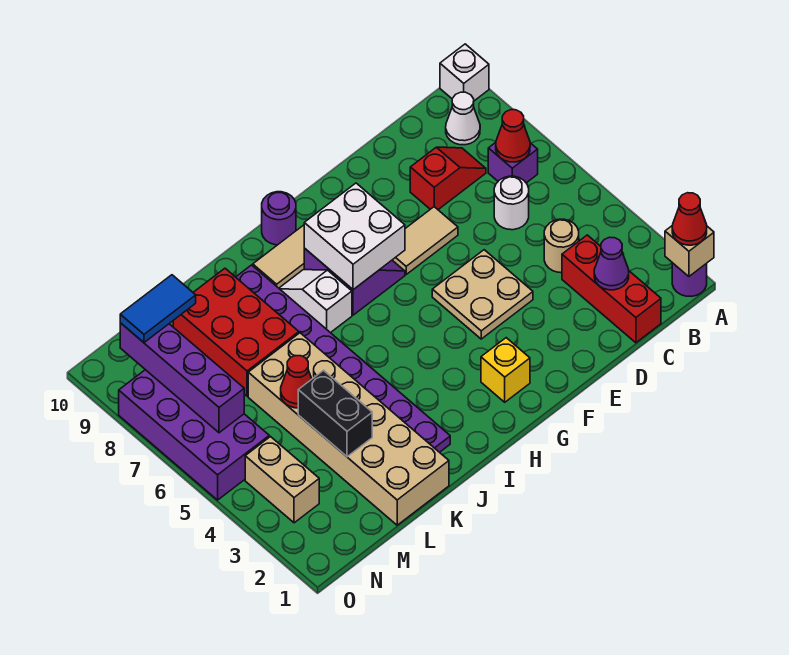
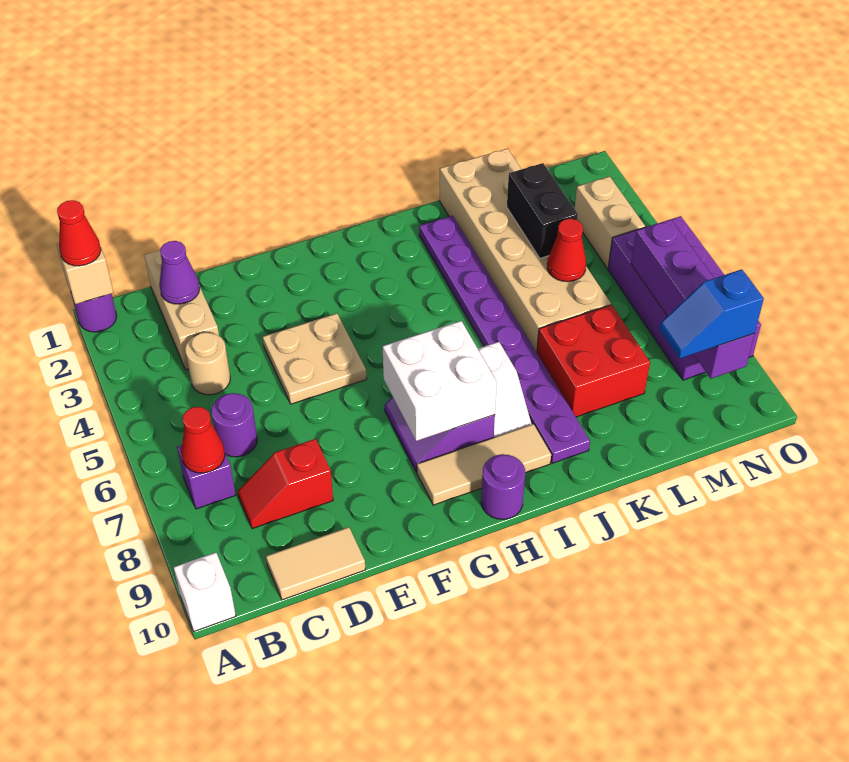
white cone B9 level 1 -> none
red brick C1:C3 level 1 -> tan brick C1:C3 level 1
white round brick C6 level 1 -> purple round brick C6 level 1
tan tile E7:F7 level 1 -> tan tile C10:D10 level 1
yellow brick G2 level 1 -> none
red brick K7:L9 level 1 -> red brick K7:L8 level 1
blue tile M9:N9 level 3 -> blue slope M9:N9 level 3 top N

